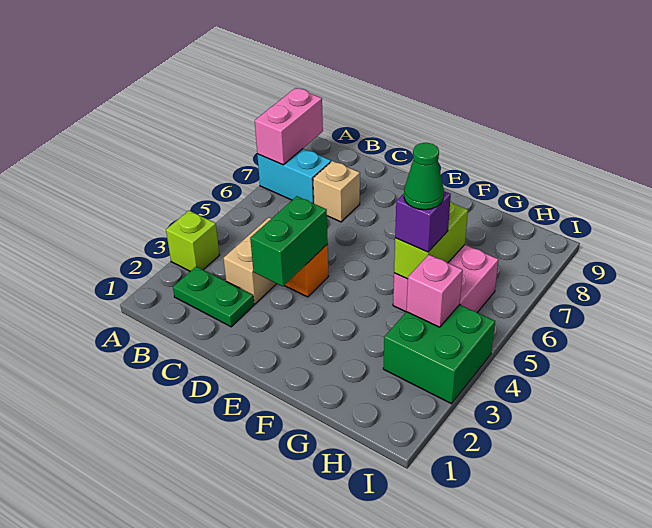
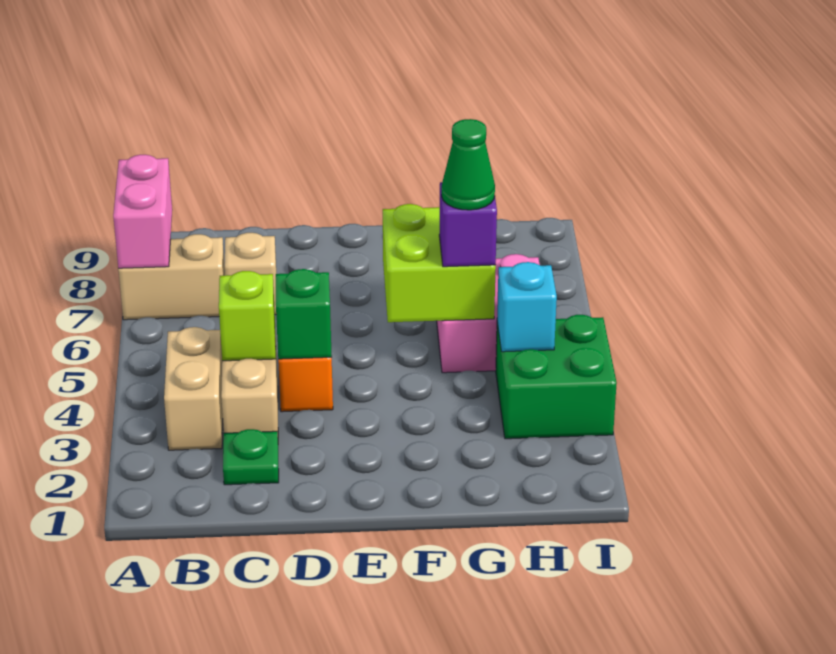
lime brick A3 level 1 -> lime brick C4 level 2
cyan brick A7:B7 level 1 -> tan brick A7:B7 level 1
green plate B2:C2 level 1 -> green plate C2 level 1
none -> tan brick B3:B4 level 1
green brick D3:D4 level 2 -> green brick D4 level 2
lime brick G5:G6 level 2 -> lime brick F5:G6 level 2
pink brick H4 level 2 -> cyan brick H4 level 2

